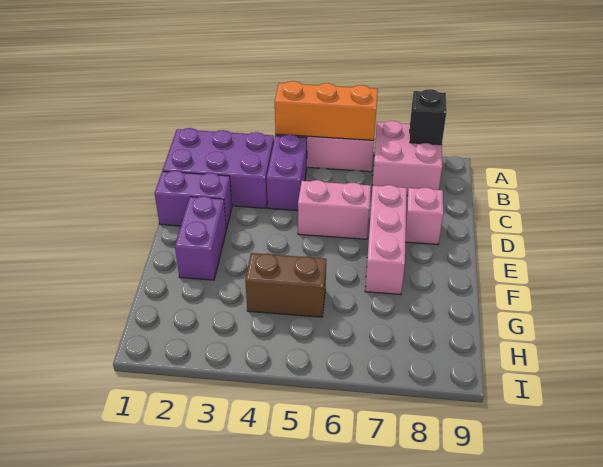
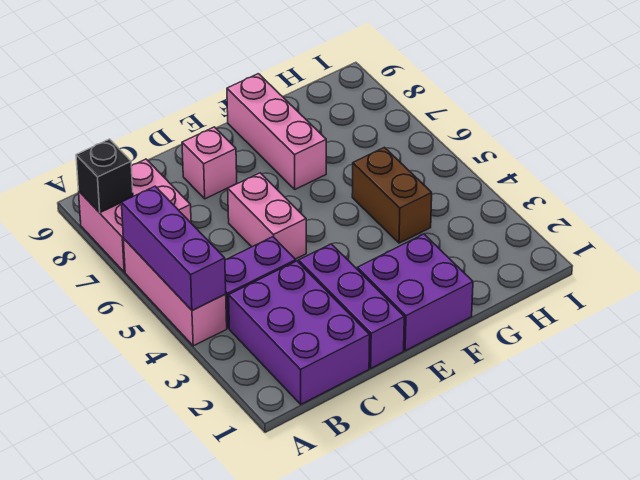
orange brick A4:A6 level 2 -> purple brick A4:A6 level 2
purple brick D1:D2 level 1 -> purple brick D1:D3 level 1
pink brick D7:F7 level 1 -> pink brick F7:F9 level 1
purple brick E2:F2 level 1 -> purple brick E1:F2 level 1

